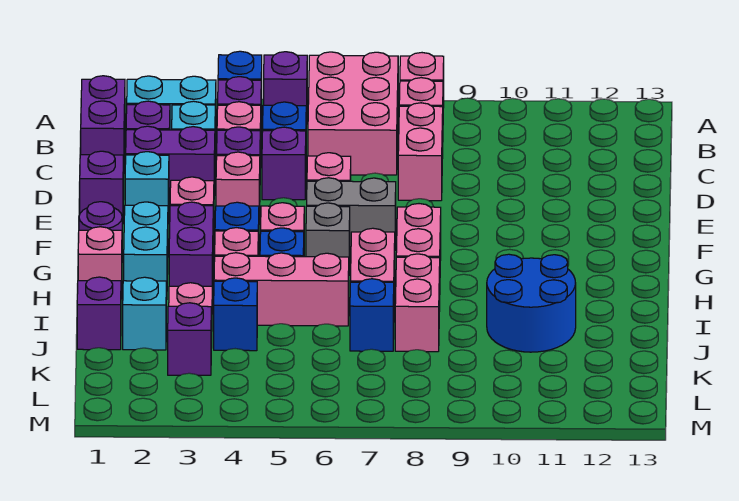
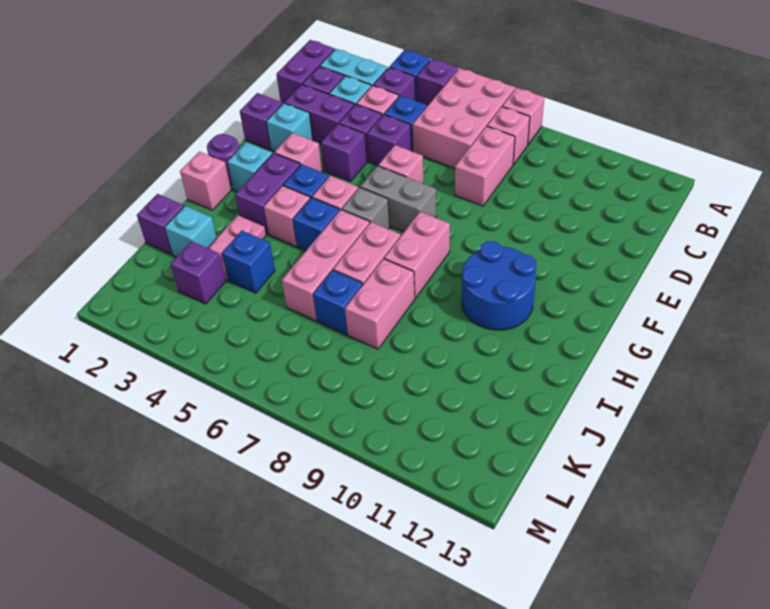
pink brick E4 level 1 -> purple brick E4 level 1
cyan brick G2:H2 level 1 -> cyan brick G2 level 1
pink brick I4:I6 level 1 -> pink brick H6:J6 level 1
blue round brick I10:J11 level 1 -> blue round brick G10:H11 level 1

